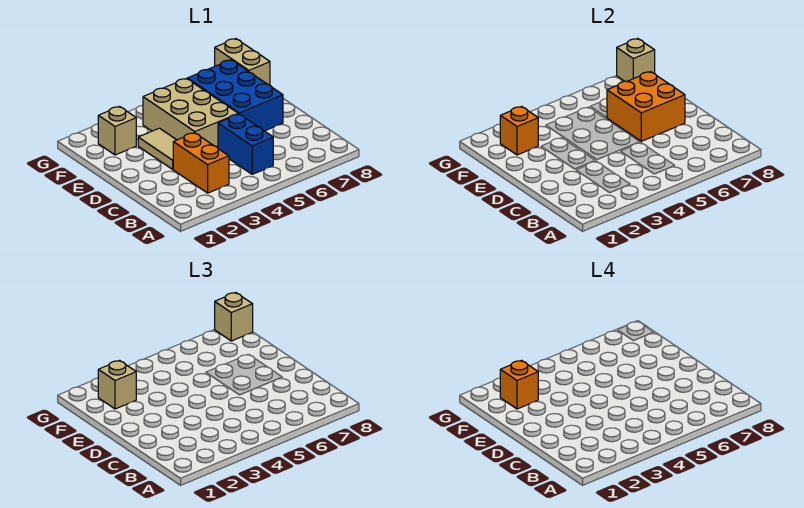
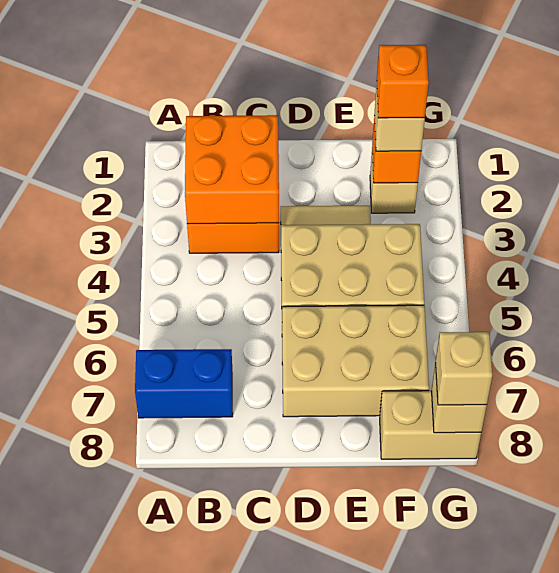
blue brick B5:C5 level 1 -> blue brick A7:B7 level 1
blue brick D6:F7 level 1 -> tan brick D6:F7 level 1
orange brick D6:E7 level 2 -> orange brick B2:C3 level 2

